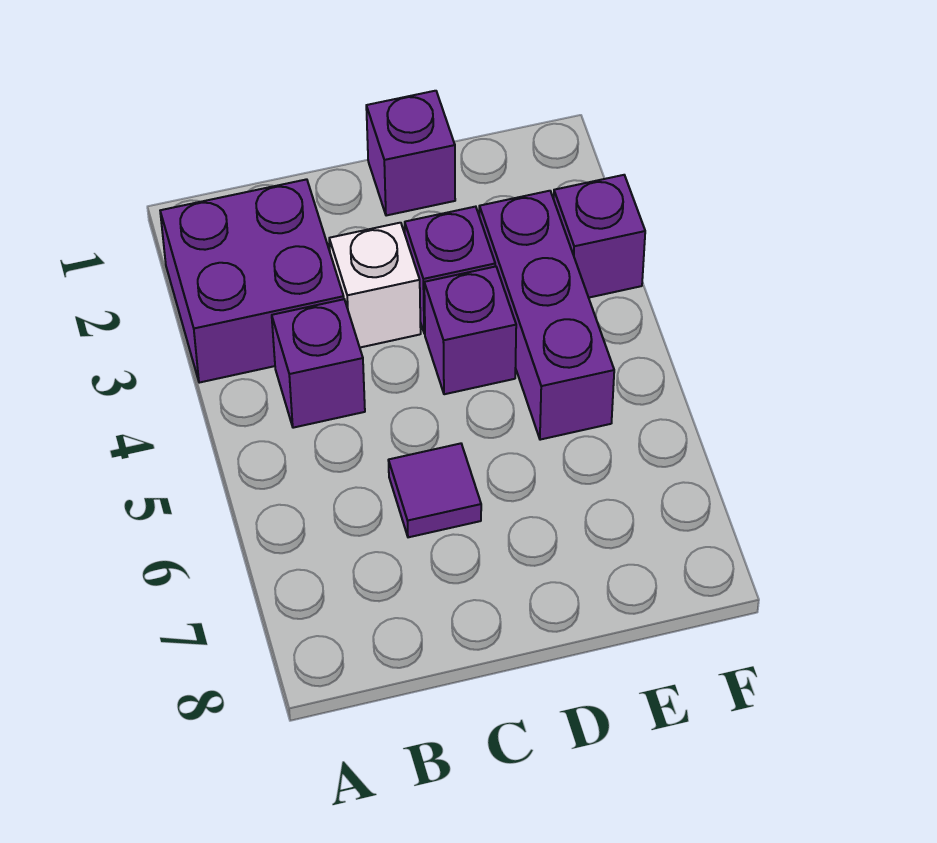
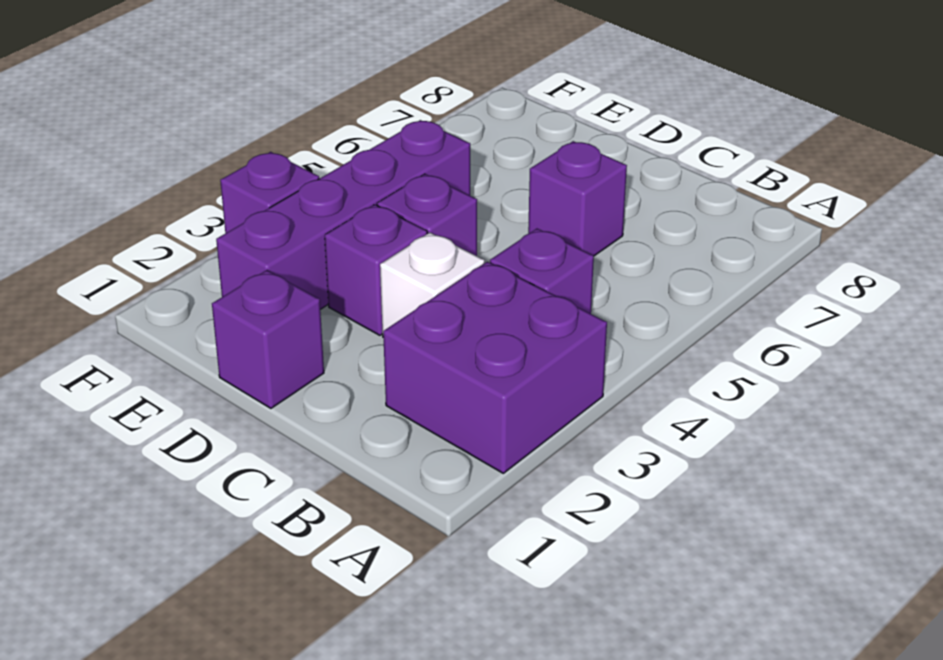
purple tile C6 level 1 -> purple brick C6 level 1
purple brick E3:E5 level 1 -> purple brick E2:E5 level 1

